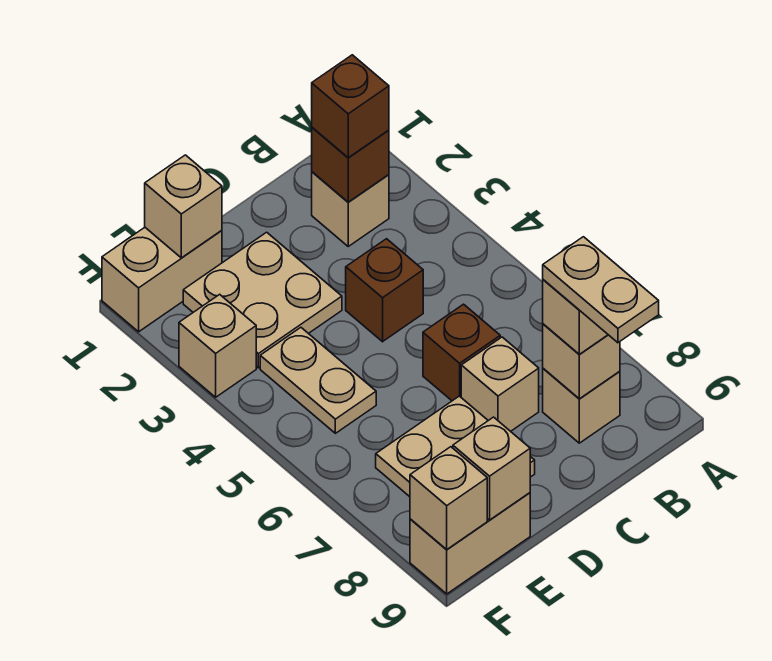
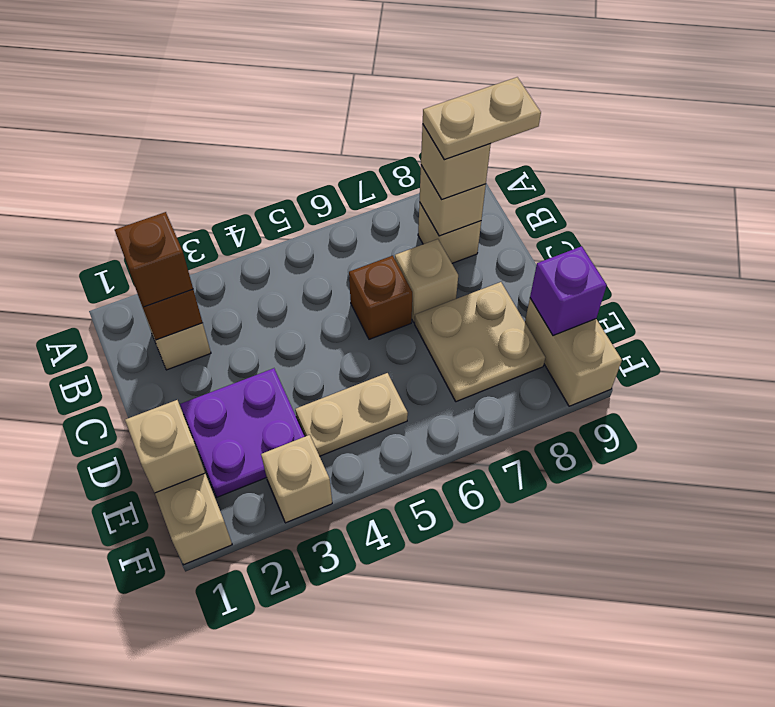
brown brick C4 level 1 -> none
tan plate D2:E3 level 1 -> purple plate D2:E3 level 1
tan brick E9 level 2 -> purple brick E9 level 2
tan brick F9 level 2 -> none

